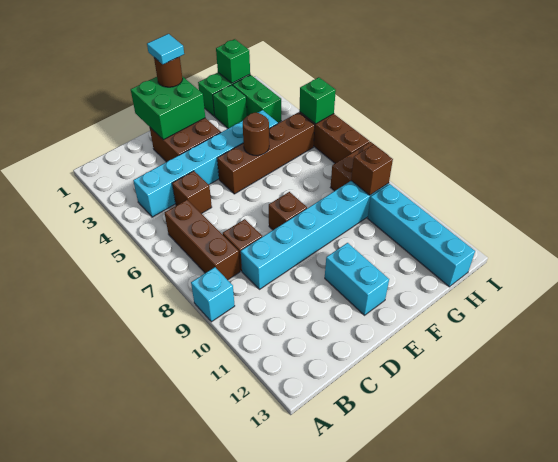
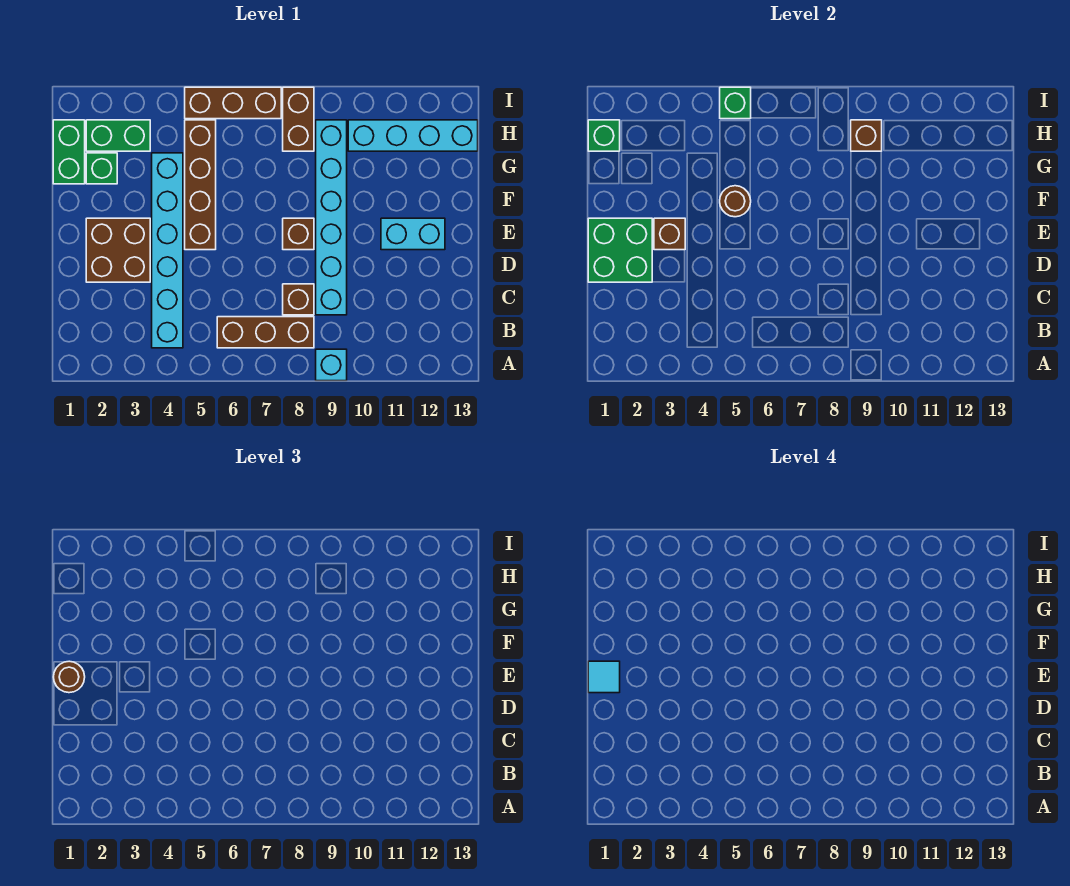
brown brick C5 level 1 -> brown brick E3 level 2

